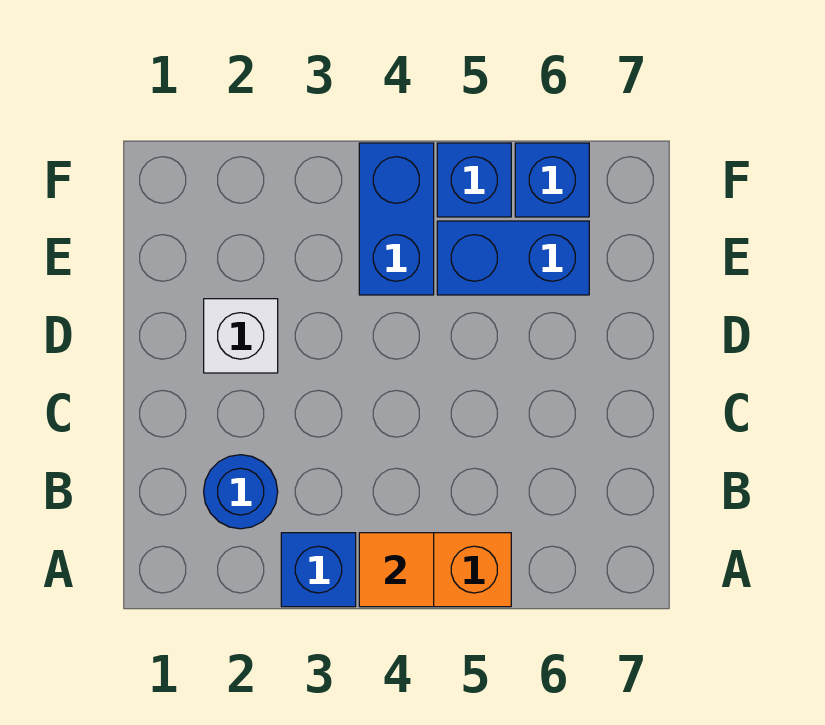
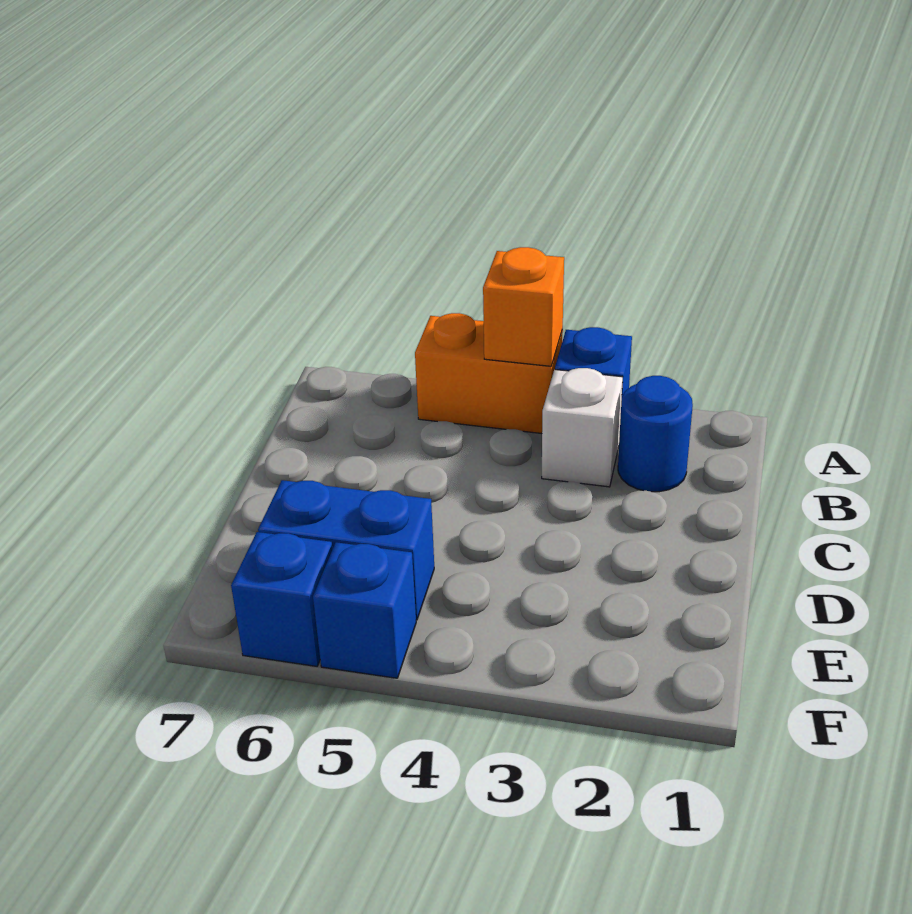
orange tile A4 level 2 -> orange brick A4 level 2
white brick D2 level 1 -> white brick B3 level 1
blue brick E4:F4 level 1 -> none

